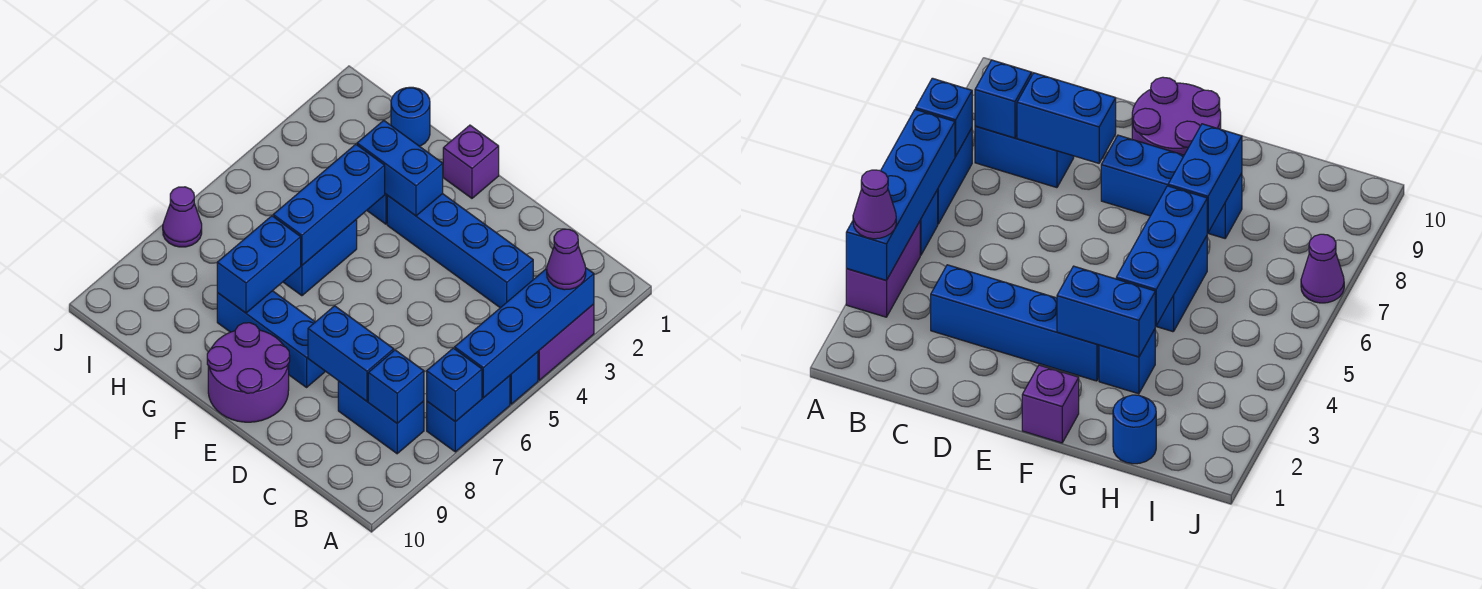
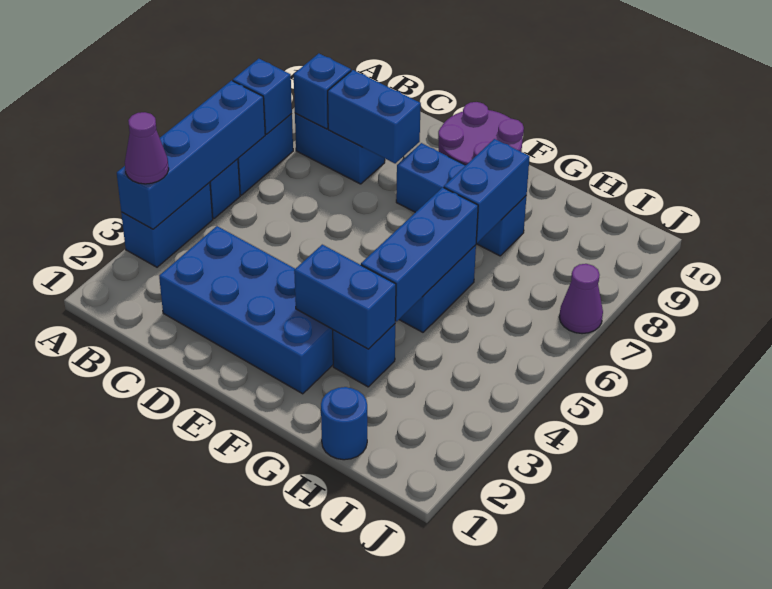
purple brick A3:A4 level 1 -> blue brick A3:A4 level 1
blue brick C3:F3 level 1 -> blue brick C2:F3 level 1
purple brick F1 level 1 -> none

